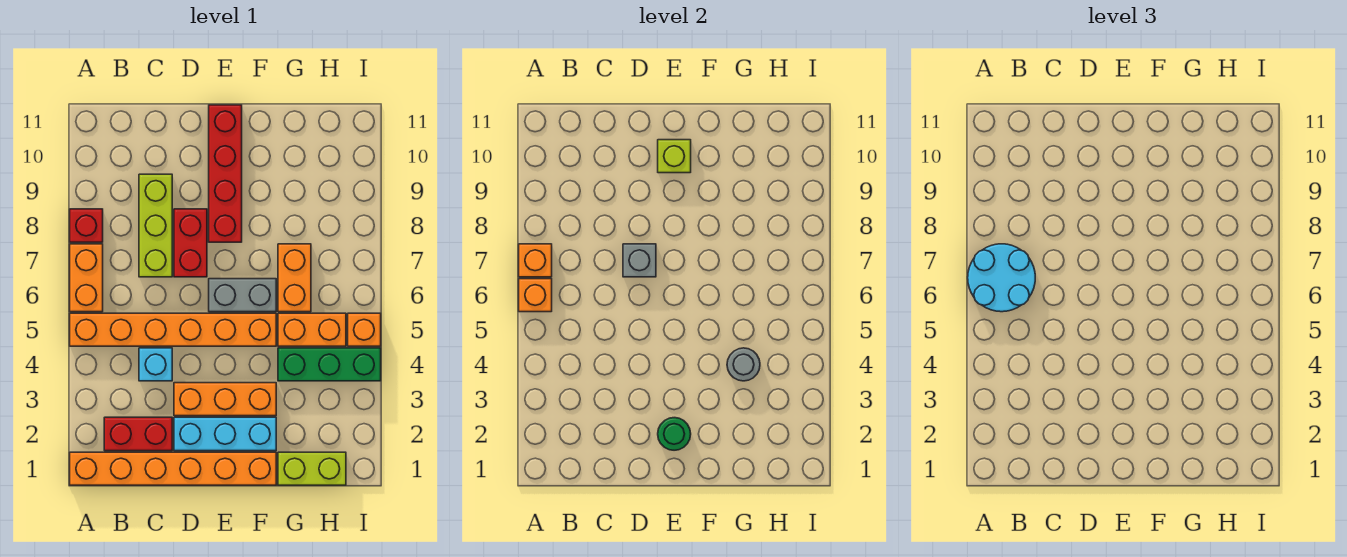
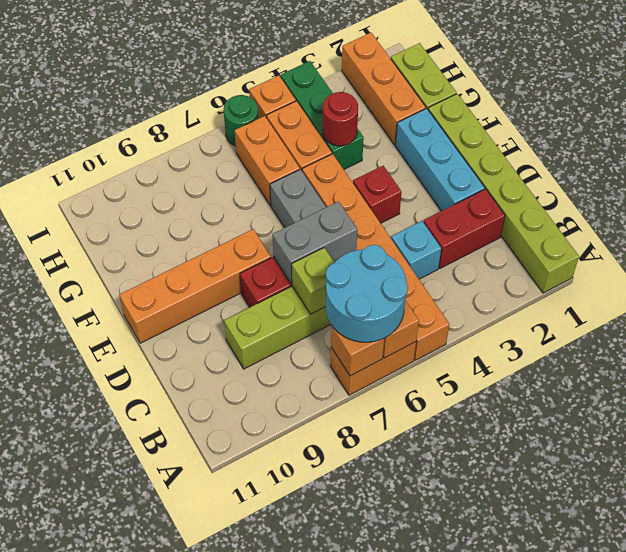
orange brick A1:F1 level 1 -> lime brick A1:F1 level 1
red brick A8 level 1 -> red brick E4 level 1
red brick B2:C2 level 1 -> red brick C2:C3 level 1
orange brick D3:F3 level 1 -> orange brick G2:I2 level 1
grey brick D7 level 2 -> grey brick D6:D7 level 2
green round brick E2 level 2 -> green round brick I6 level 1
red brick E8:E11 level 1 -> orange brick E8:E11 level 1
lime brick E10 level 2 -> lime brick C7 level 2
grey round brick G4 level 2 -> red round brick G4 level 2
orange brick G6:G7 level 1 -> orange brick G6:H6 level 1

